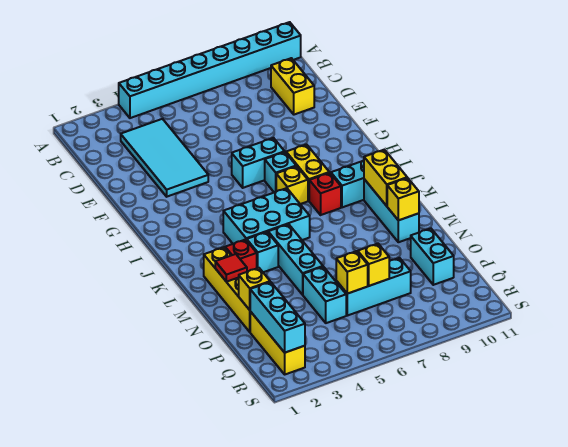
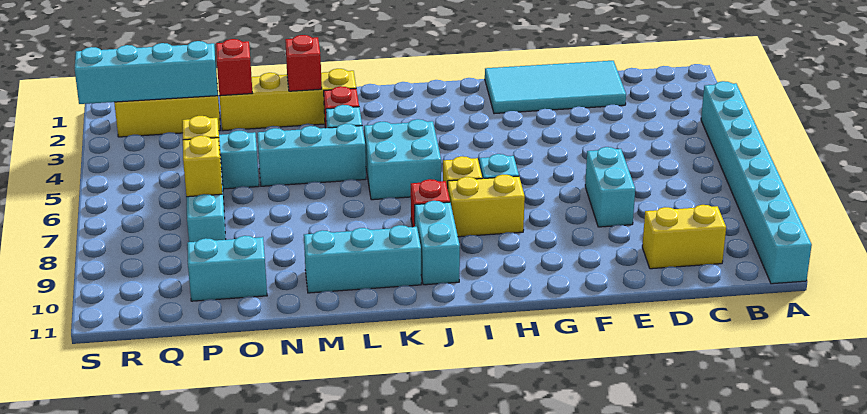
cyan tile C3:F4 level 1 -> cyan tile D1:G2 level 1
cyan brick G6:G7 level 1 -> cyan brick E7:E8 level 1
cyan brick J4:K6 level 1 -> cyan brick J5:K6 level 1
yellow brick K10:L10 level 2 -> none
red tile M2 level 2 -> red brick M2 level 2
yellow brick M10 level 2 -> none
yellow brick O2 level 2 -> red brick O2 level 2
cyan brick P2:R2 level 2 -> cyan brick P2:S2 level 2

